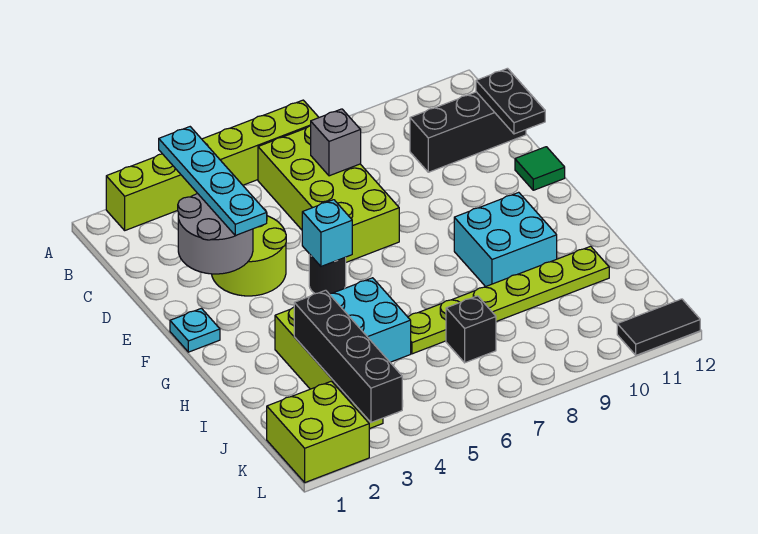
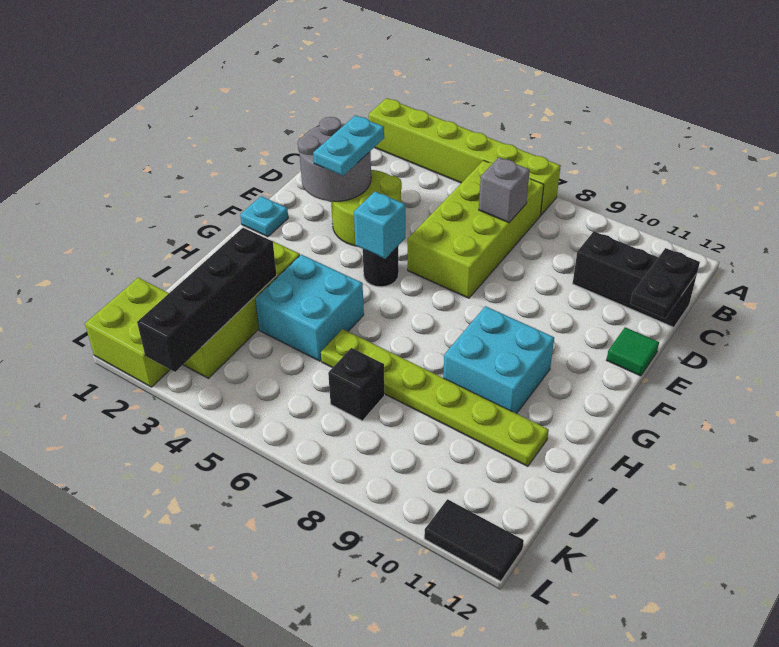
cyan plate B3:E3 level 3 -> cyan plate D3:E3 level 3

